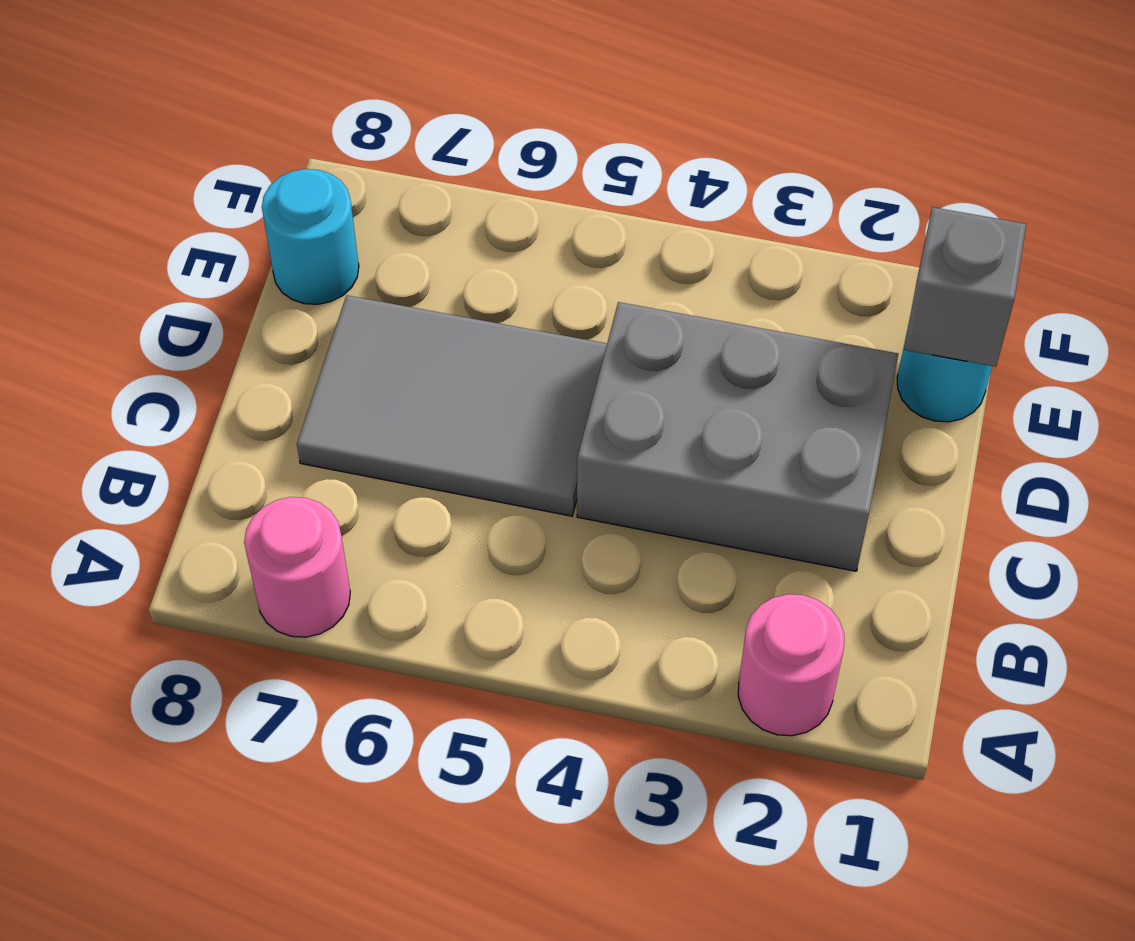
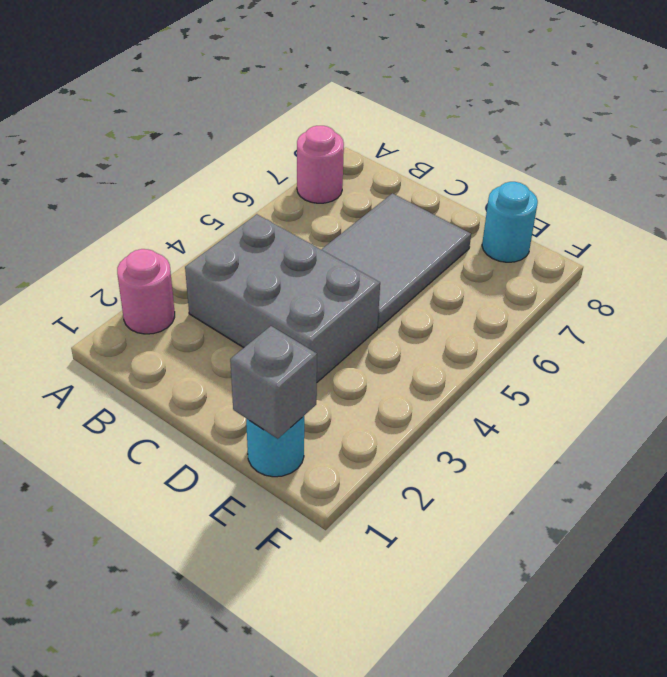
grey brick C2:D4 level 1 -> grey brick B3:D4 level 1

